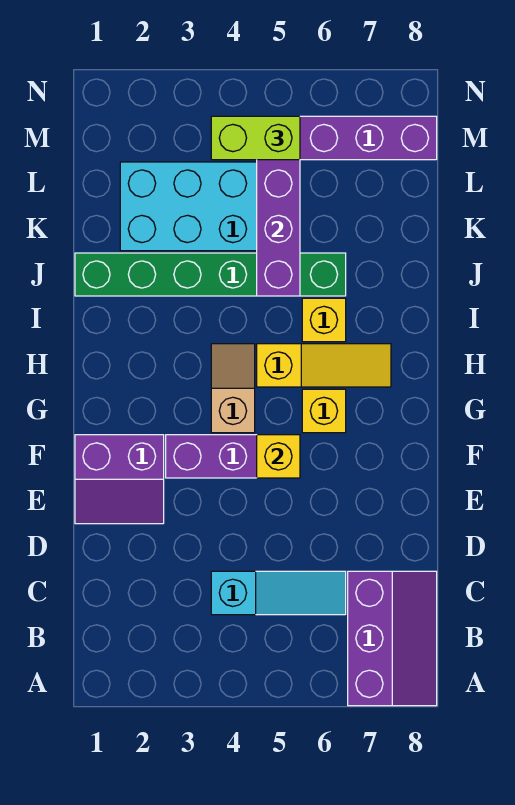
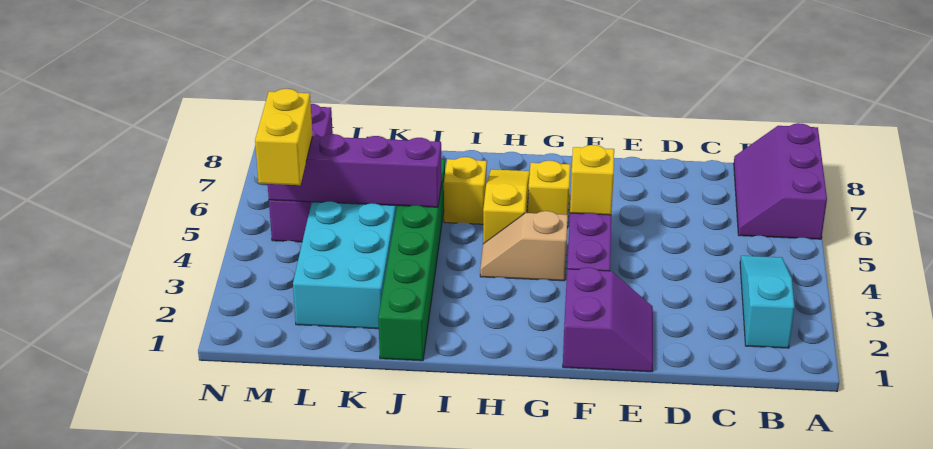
purple slope A7:C8 level 1 top 7 -> purple slope A6:B8 level 1 top A
cyan slope C4:C6 level 1 top 4 -> cyan slope B2:B4 level 1 top 2
lime brick M4:M5 level 3 -> yellow brick M4:M5 level 3

